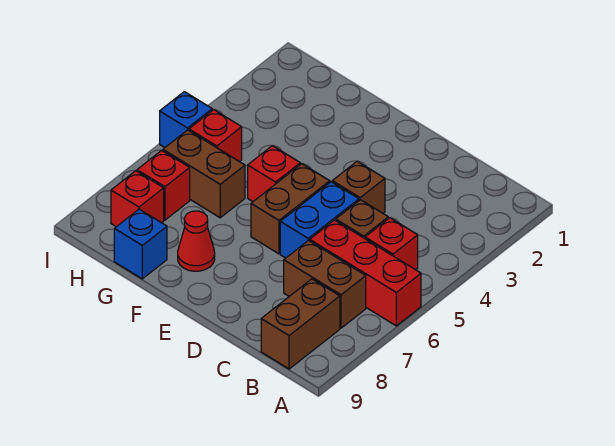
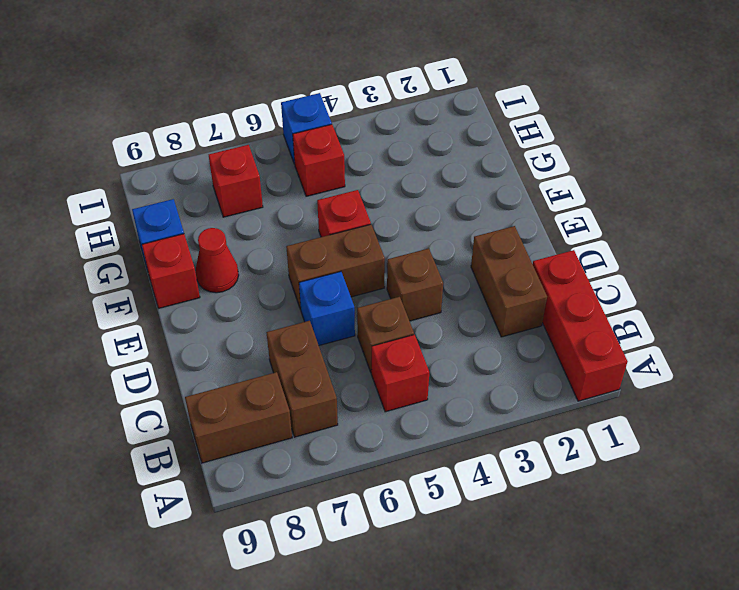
red brick A6:C6 level 1 -> red brick A1:C1 level 1
blue brick D5:D6 level 1 -> blue brick D6 level 1
brown brick G6:H6 level 1 -> brown brick C2:D2 level 1
red brick H8 level 1 -> red brick F9 level 1

